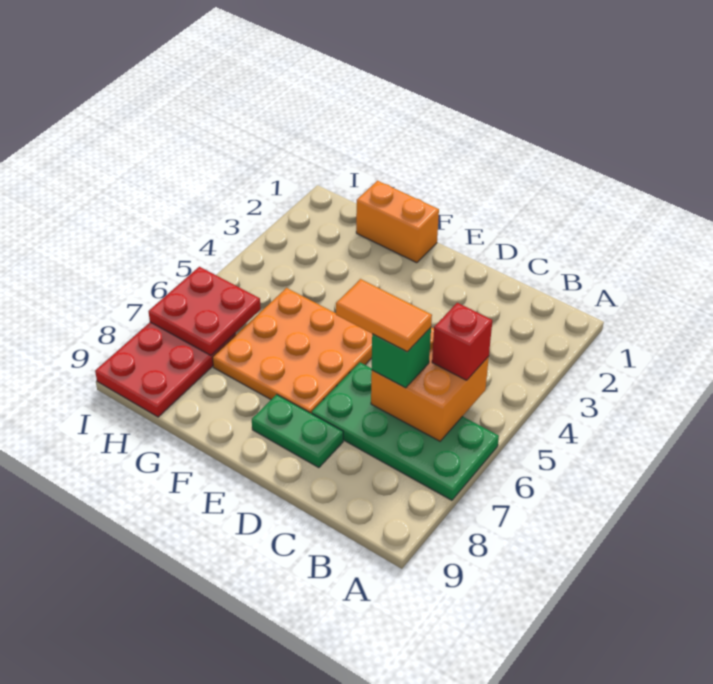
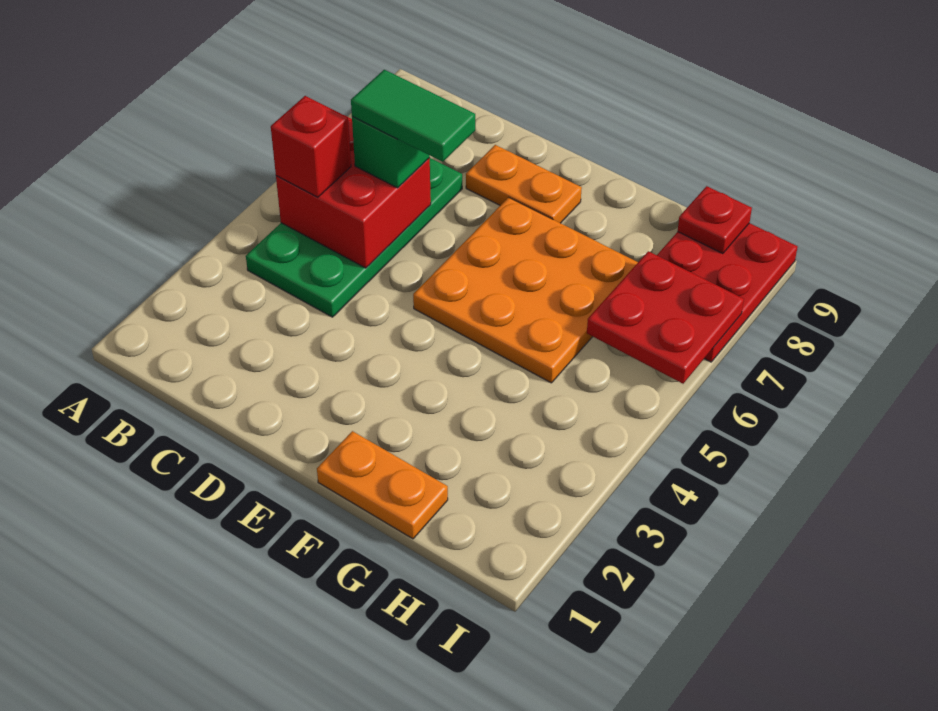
green plate A6:D7 level 1 -> green plate B4:C7 level 1
orange brick B5:C6 level 2 -> red brick B5:C6 level 2
orange tile C6:D6 level 4 -> green tile C6:D6 level 4
green plate D8:E8 level 1 -> orange plate D8:E8 level 1
orange brick F1:G1 level 1 -> orange plate F1:G1 level 1
none -> red plate H9 level 2

